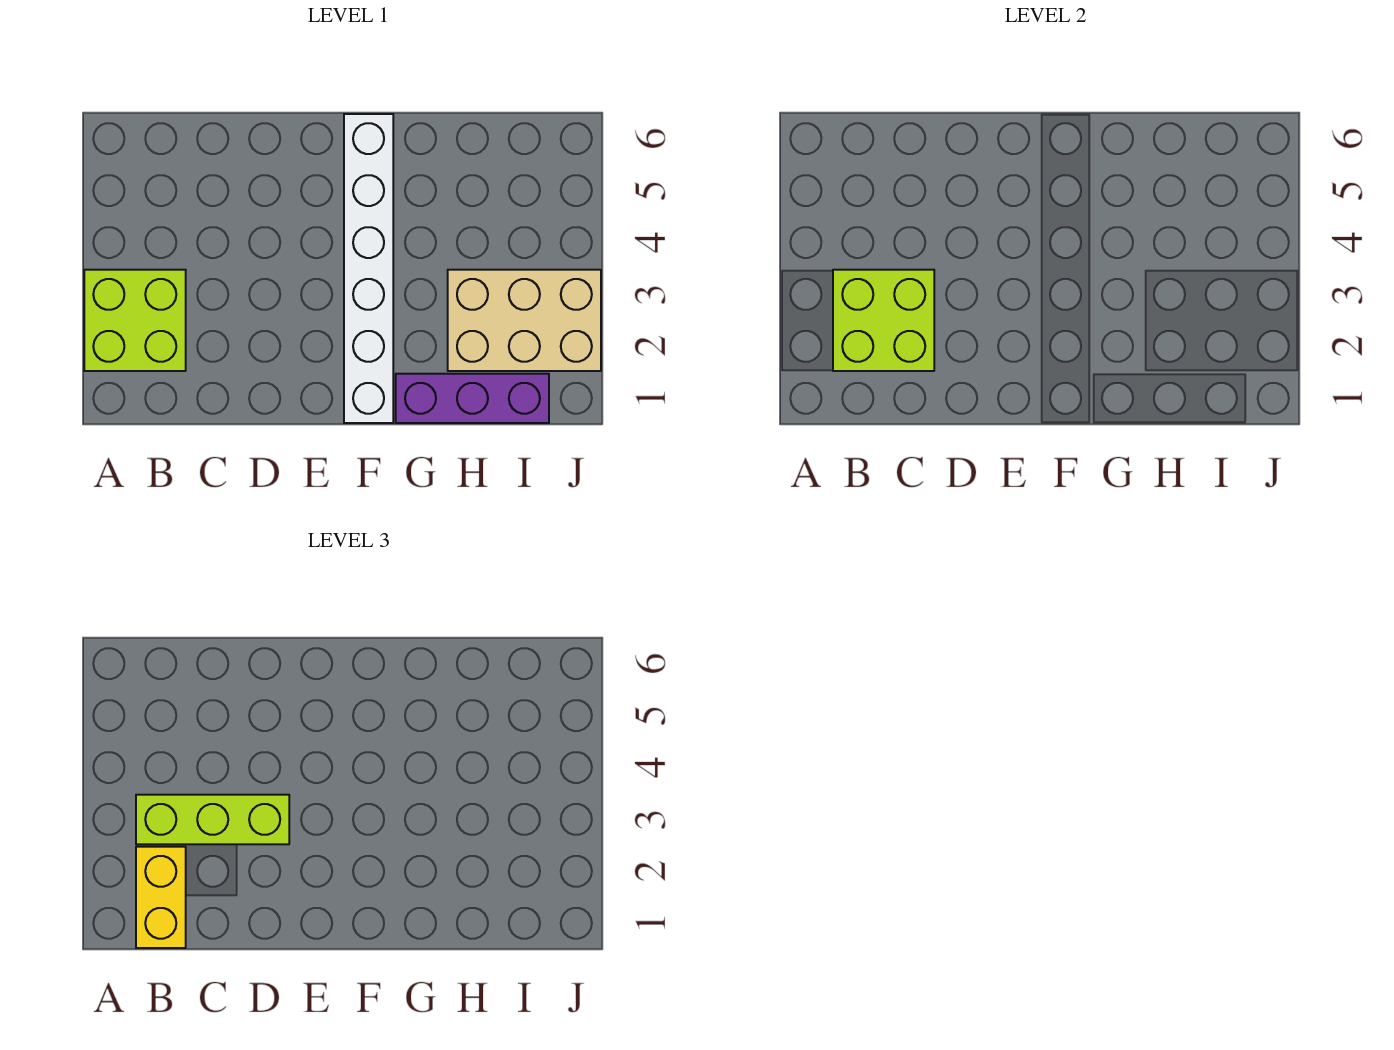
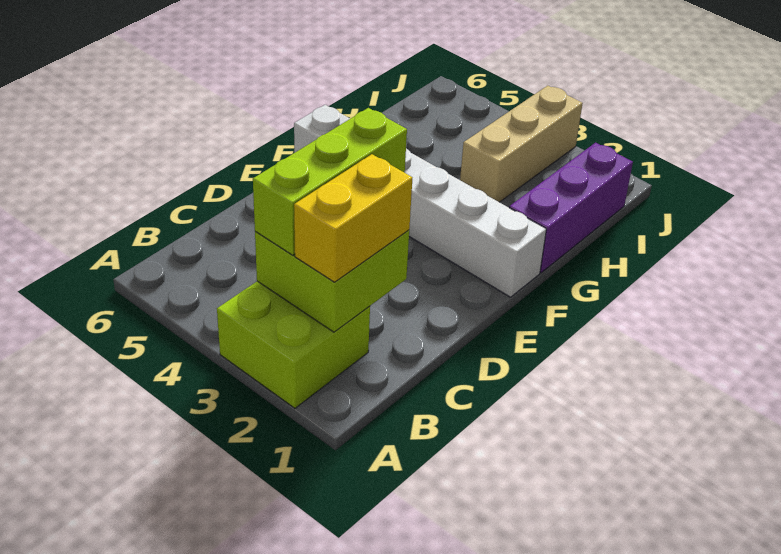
yellow brick B1:B2 level 3 -> yellow brick B2:C2 level 3
tan brick H2:J3 level 1 -> tan brick H3:J3 level 1

